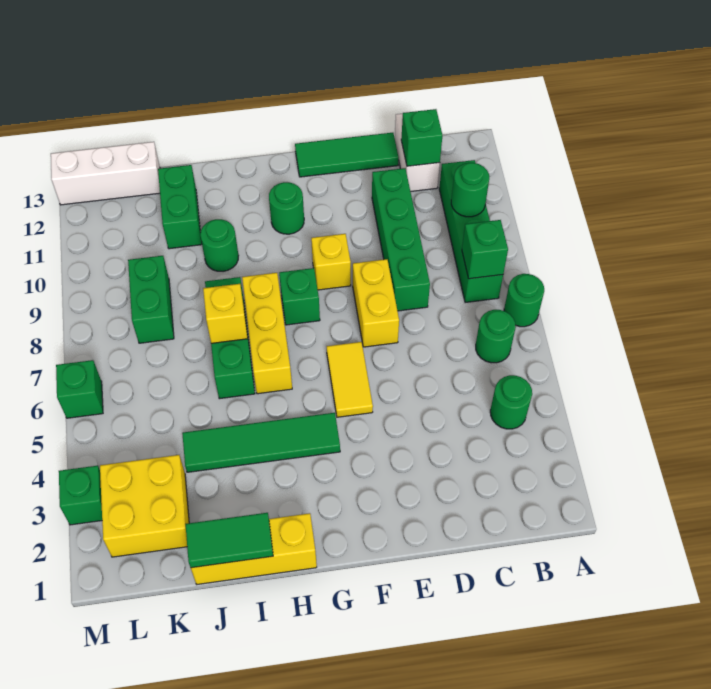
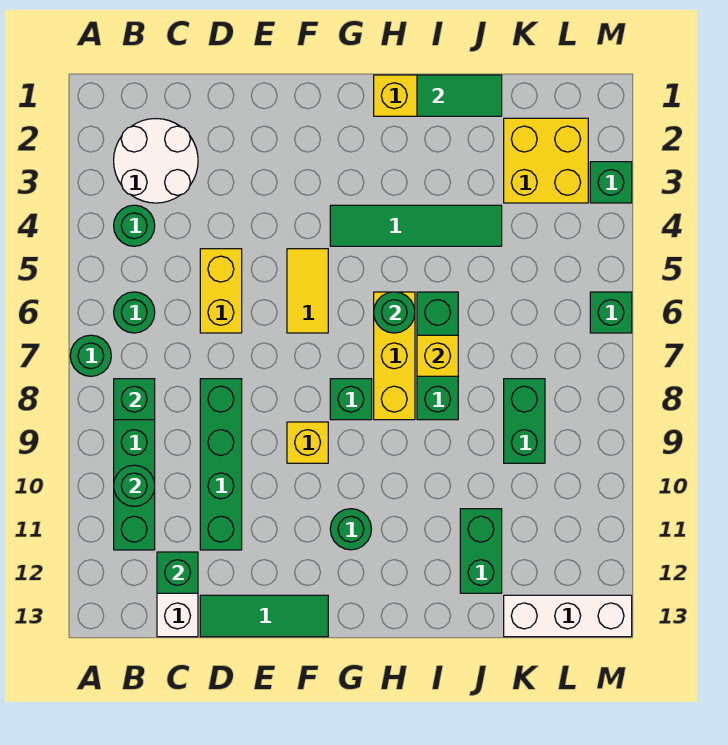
none -> white round brick B2:C3 level 1
yellow brick E7:E8 level 1 -> yellow brick D5:D6 level 1
green round brick I10 level 1 -> green round brick H6 level 2

